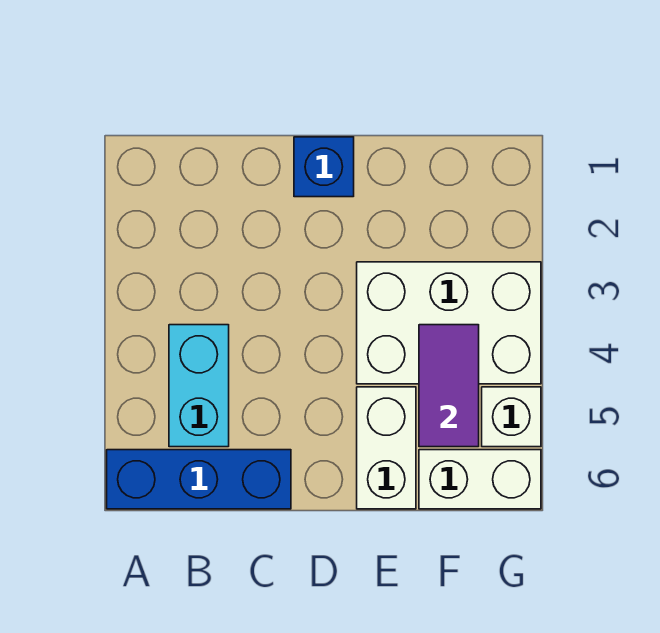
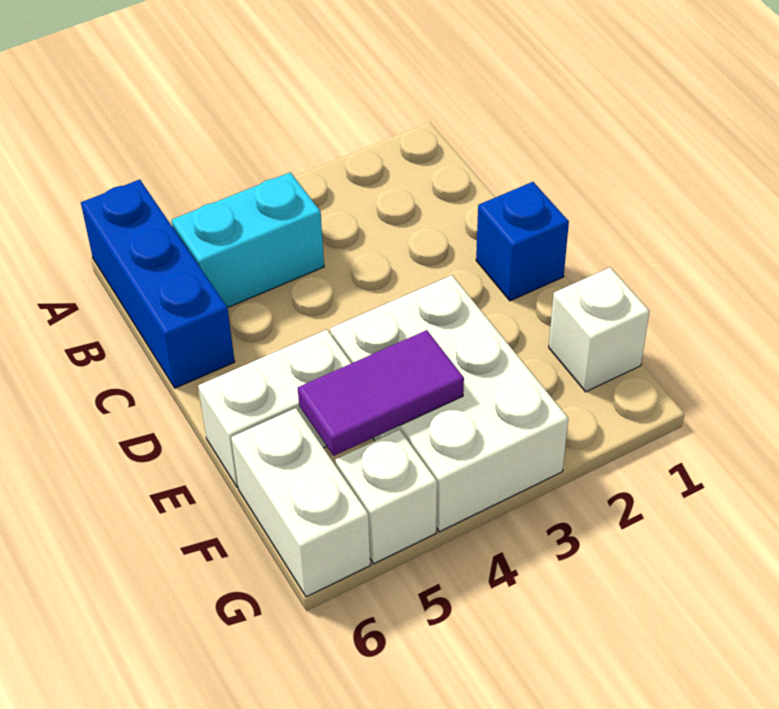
none -> white brick F1 level 1

